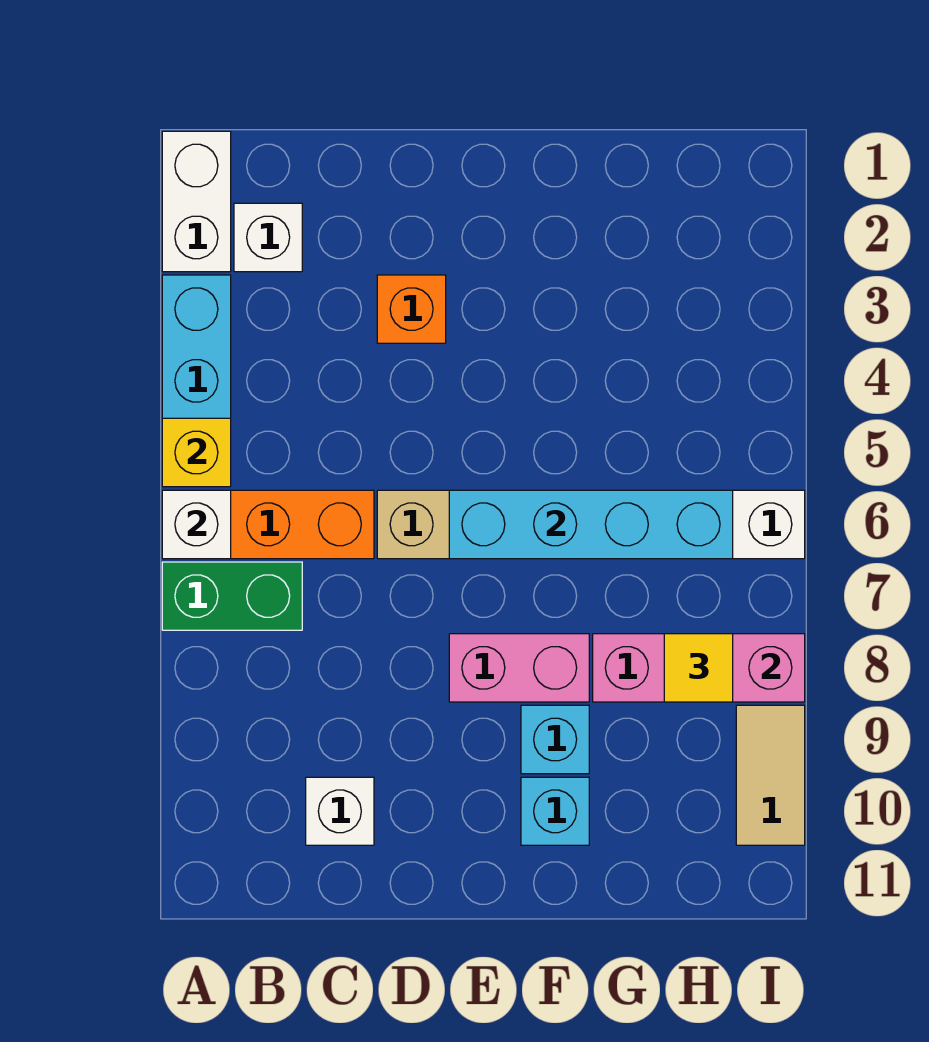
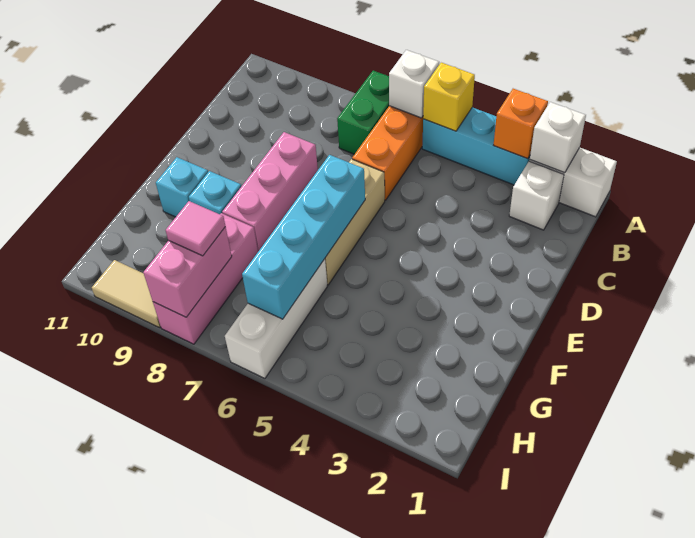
white brick C10 level 1 -> white brick A2 level 2
orange brick D3 level 1 -> orange brick A3 level 2
pink brick E8:F8 level 1 -> pink brick D8:F8 level 1
yellow tile H8 level 3 -> pink tile H8 level 3

